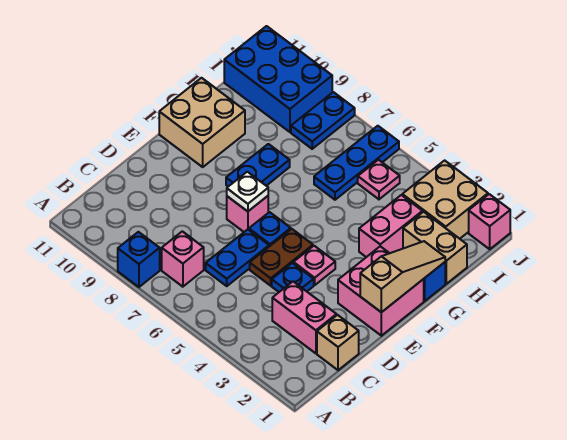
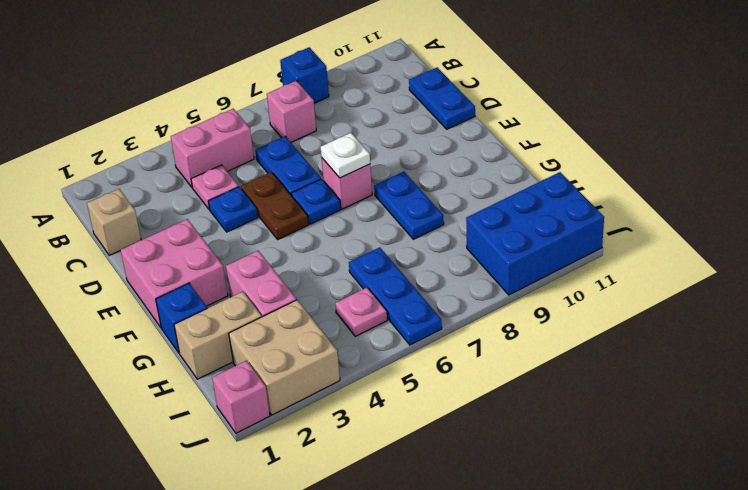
pink brick C2:C3 level 1 -> pink brick B4:B5 level 1
tan slope E1:G1 level 2 top E -> none
pink plate E4 level 1 -> pink plate C4 level 1
tan brick F10:G11 level 1 -> none
blue plate I8:J8 level 1 -> blue plate C11:D11 level 1

